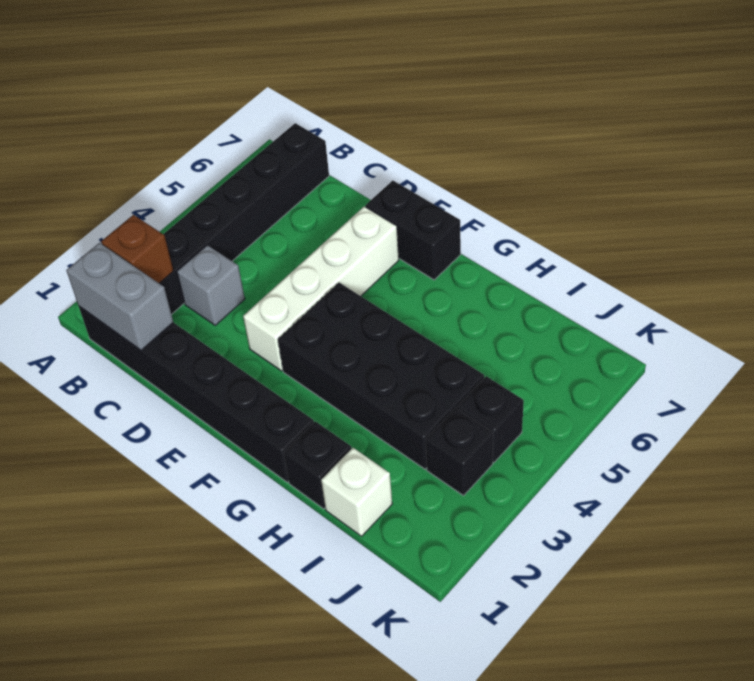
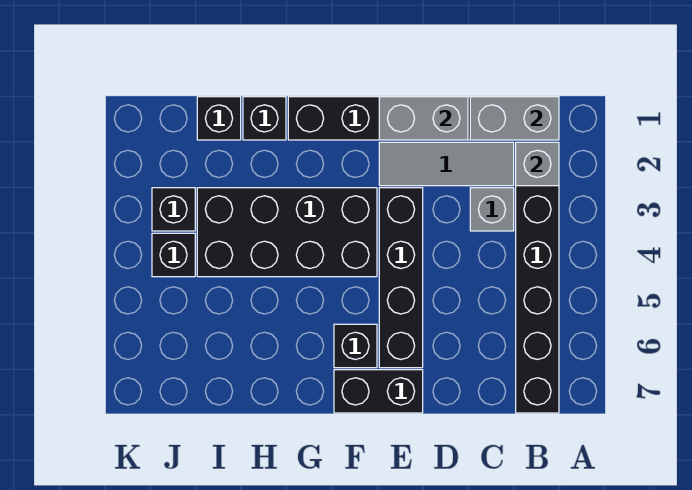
brown brick B2 level 2 -> grey brick B2 level 2
none -> grey tile C2:E2 level 1
none -> grey brick D1:E1 level 2
white brick E3:E6 level 1 -> black brick E3:E6 level 1
none -> black brick F6 level 1
white brick I1 level 1 -> black brick I1 level 1

